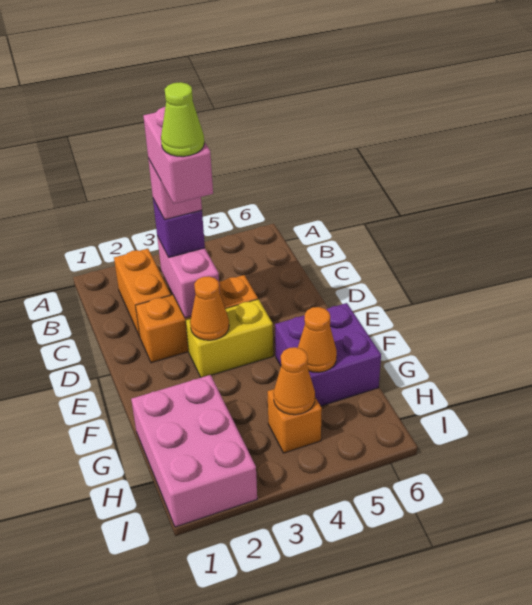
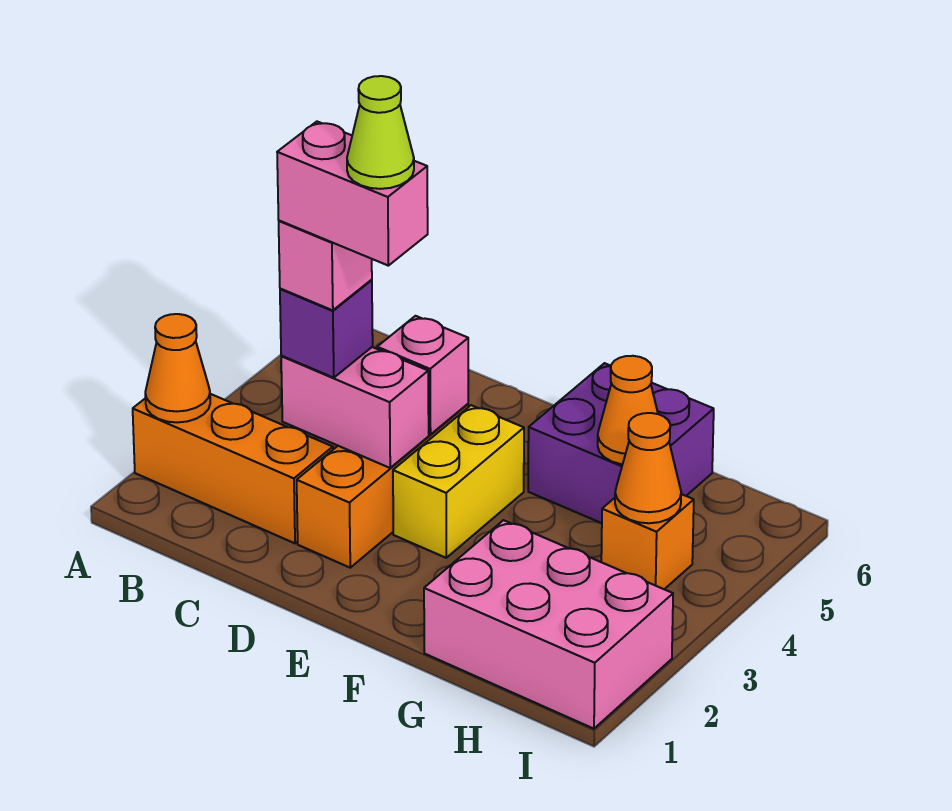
orange brick B2:C2 level 1 -> orange brick A2:C2 level 1
none -> pink brick D4 level 2
orange cone E3 level 2 -> orange cone A2 level 2

